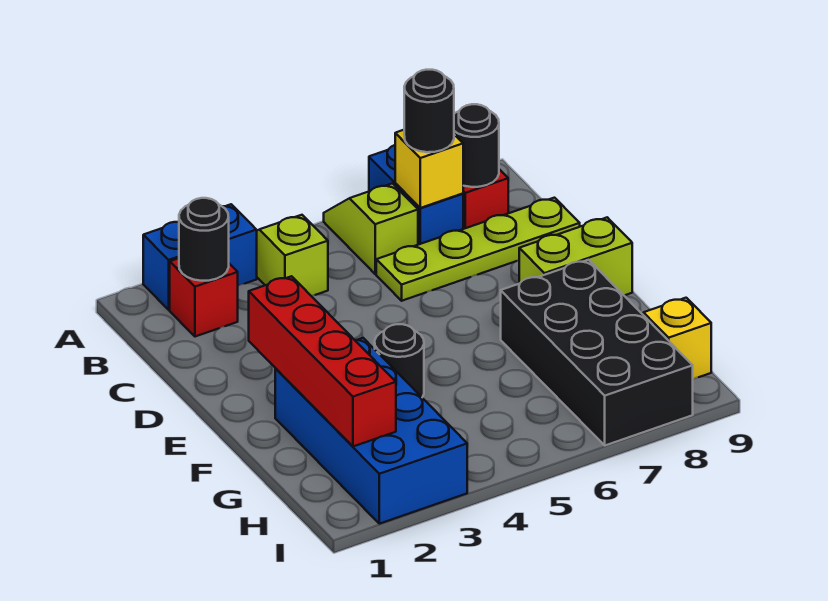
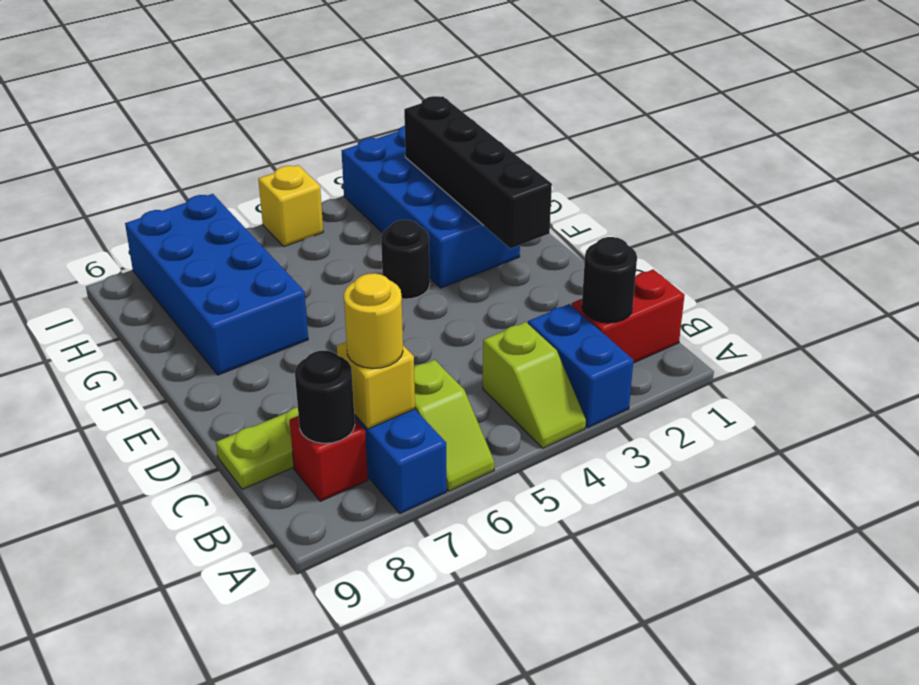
blue brick A2:A3 level 1 -> blue brick A3:B3 level 1
red brick B2 level 1 -> red brick B1:B2 level 1
black round brick B7 level 3 -> yellow round brick B7 level 3
red brick E2:H2 level 2 -> black brick E2:H2 level 2
lime brick E8:E9 level 1 -> none
black brick F7:I8 level 1 -> blue brick F7:I8 level 1
yellow brick H9 level 1 -> yellow brick I5 level 1

